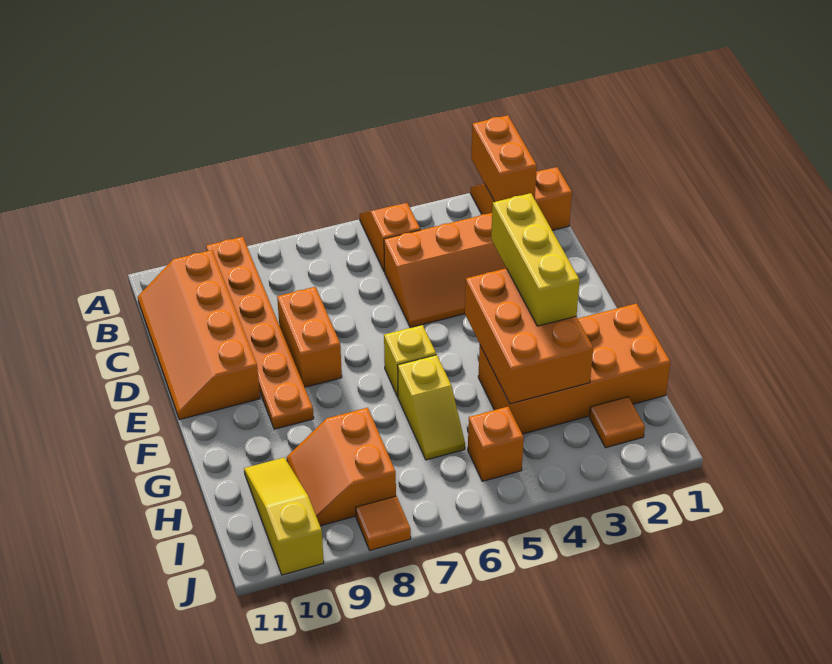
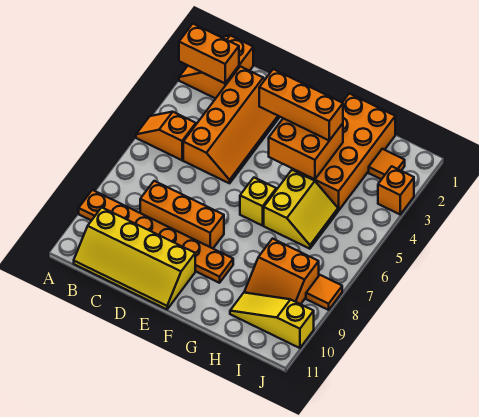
orange slope B10:E11 level 1 top 10 -> yellow slope B10:E11 level 1 top 10
orange brick D8:E8 level 1 -> orange brick C8:E8 level 1
yellow brick E3:G3 level 3 -> orange brick E3:G3 level 3
orange brick F3:H4 level 2 -> orange brick F3:G4 level 2
yellow slope G6:H6 level 1 top G -> yellow slope G5:H6 level 1 top G
orange brick I5 level 1 -> orange brick J3 level 1

